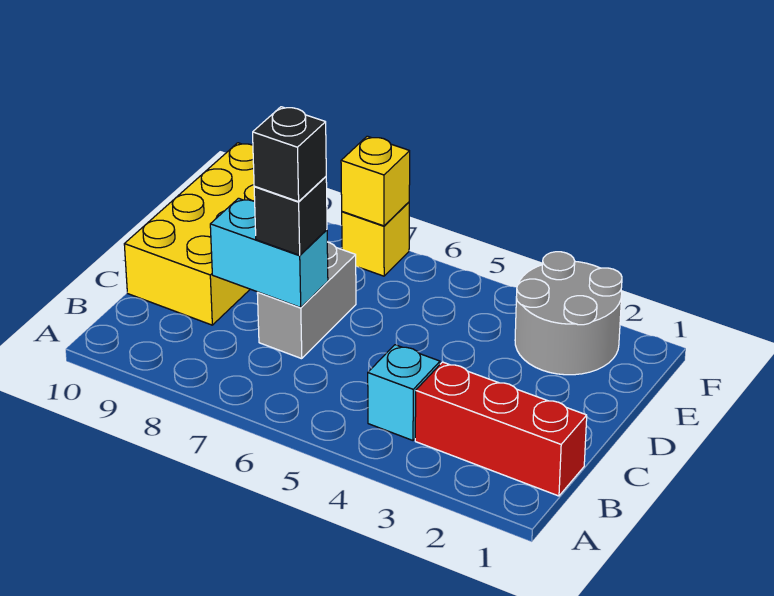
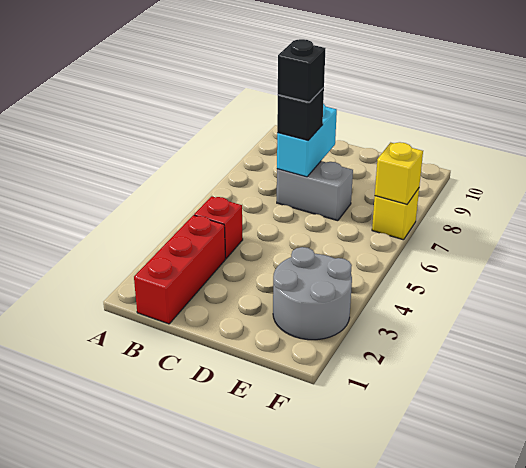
cyan brick B4 level 1 -> red brick B4 level 1
yellow brick C9:F10 level 1 -> none

